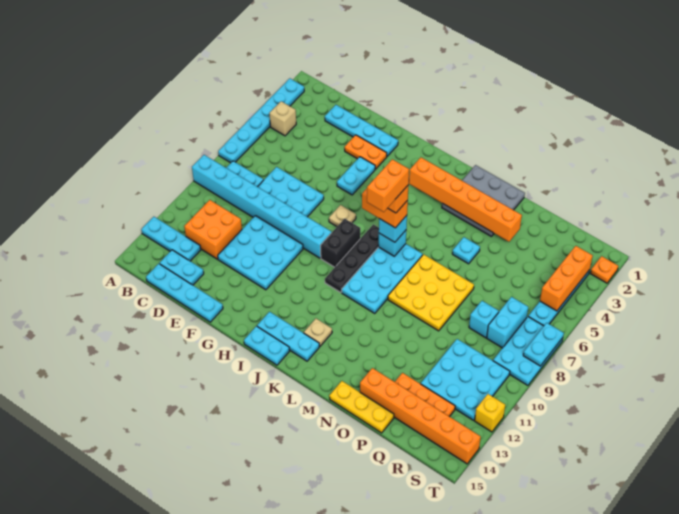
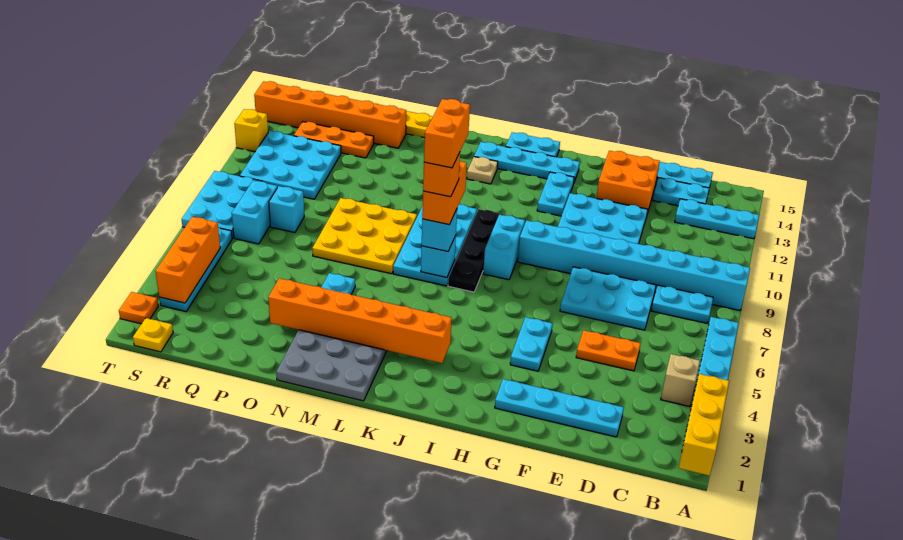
none -> yellow brick A1:A3 level 2
orange brick C11:D12 level 1 -> orange brick E13:F14 level 1
orange plate F3:G3 level 1 -> orange plate D5:E5 level 1
tan plate H7 level 1 -> none
black brick I8:I9 level 1 -> cyan brick I8:I9 level 1
cyan plate I14:K14 level 1 -> cyan plate H14:K14 level 1
orange brick J7:K7 level 4 -> orange brick K7:K8 level 4
none -> yellow plate S1 level 1
cyan plate T7:T8 level 2 -> cyan plate H12:H13 level 1

